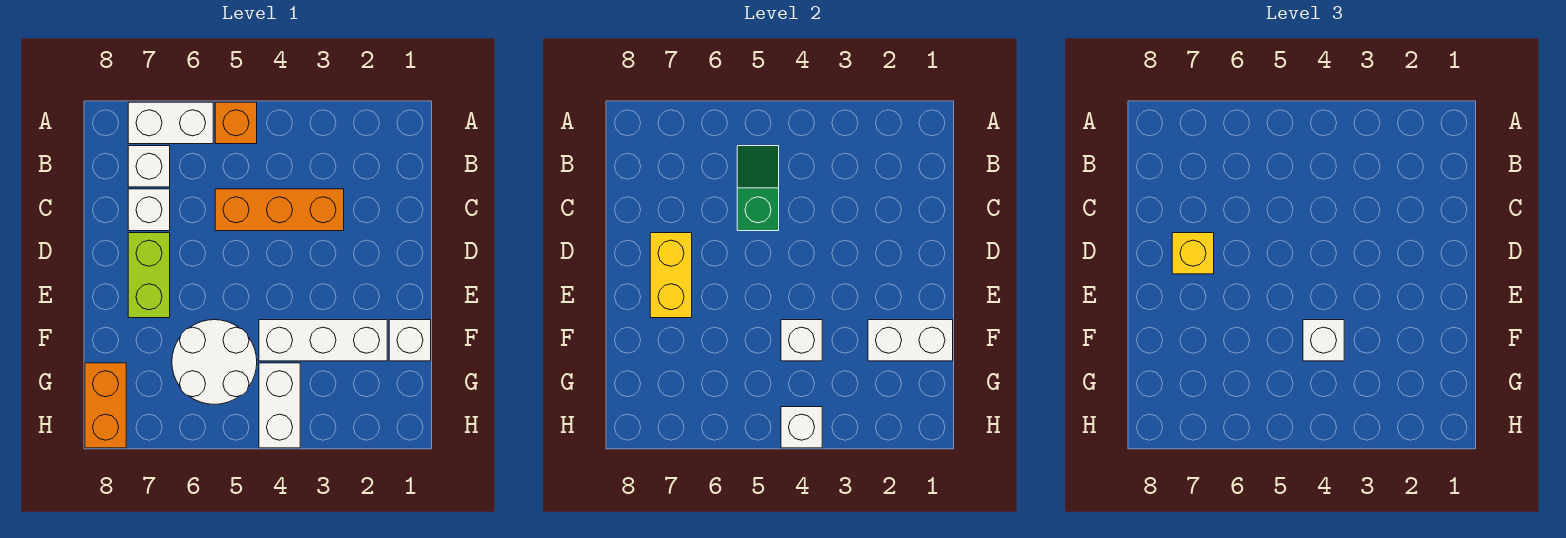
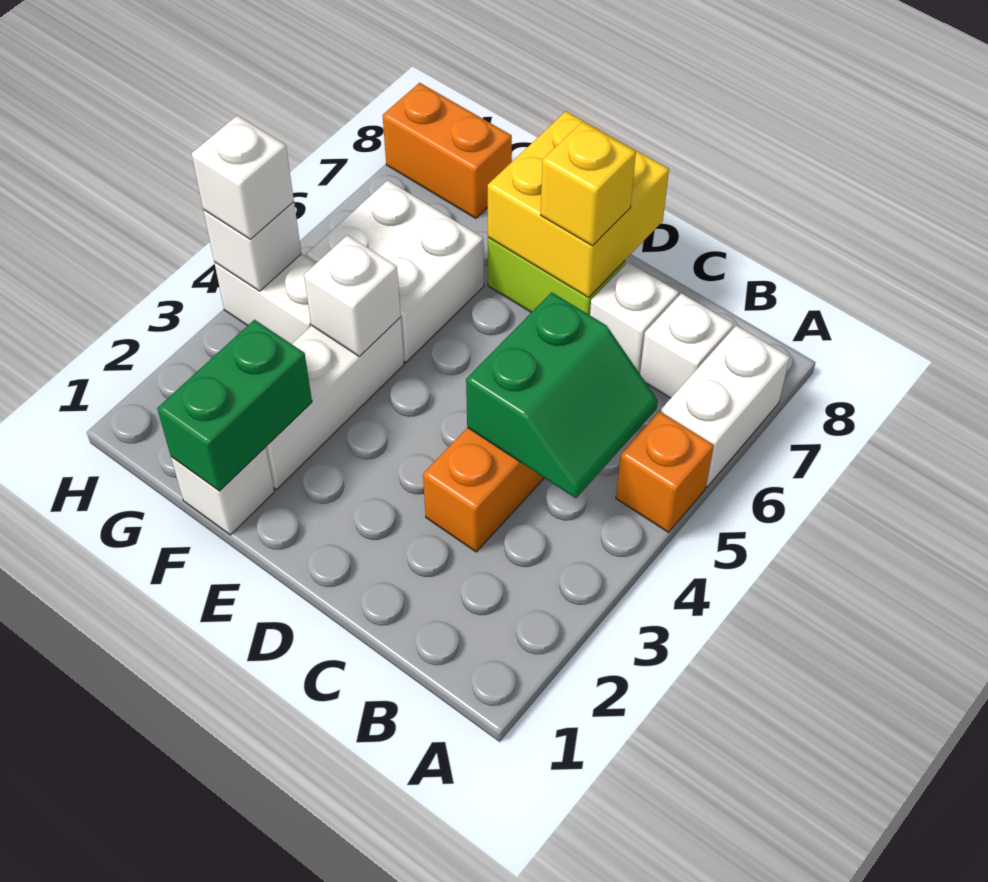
green slope B5:C5 level 2 top C -> green slope B4:C5 level 2 top C
yellow brick D7:E7 level 2 -> yellow brick D7:E8 level 2
white brick F1:F2 level 2 -> green brick F1:F2 level 2
white brick F4 level 3 -> white brick H4 level 3
white round brick F5:G6 level 1 -> white brick F5:G6 level 1

